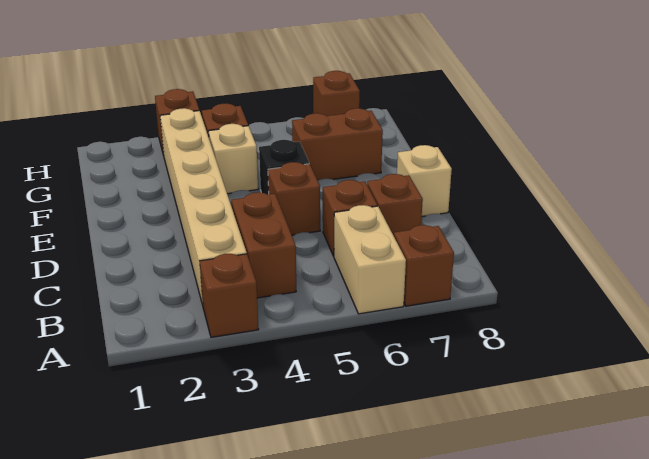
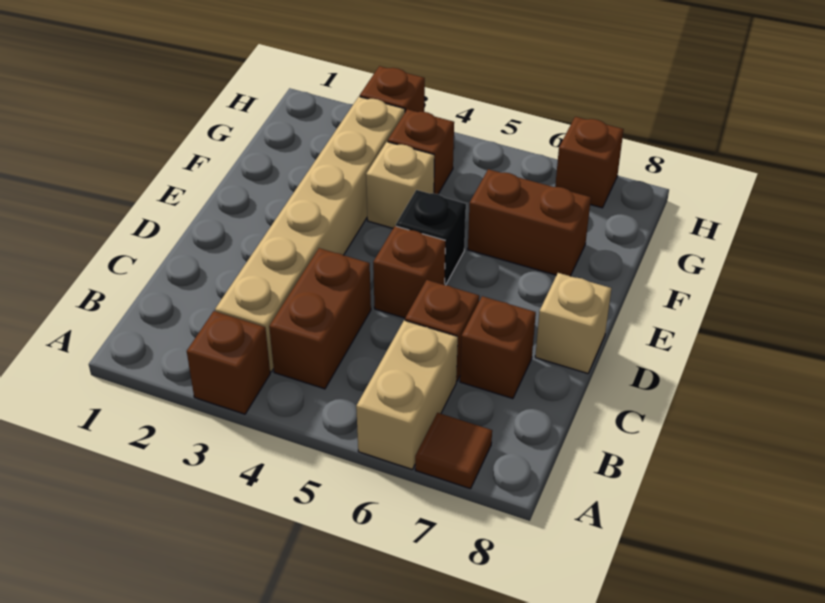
brown brick A7 level 1 -> brown tile A7 level 1

